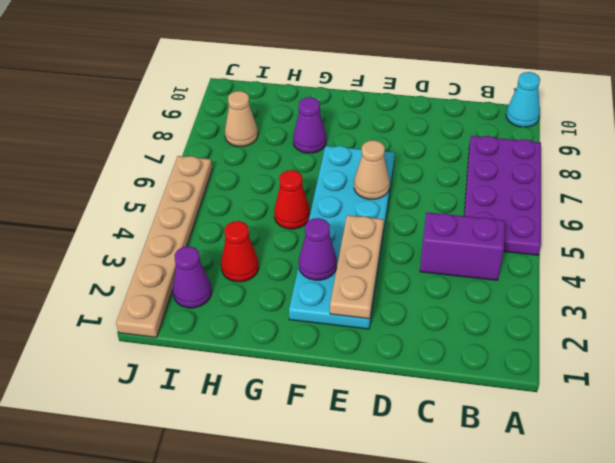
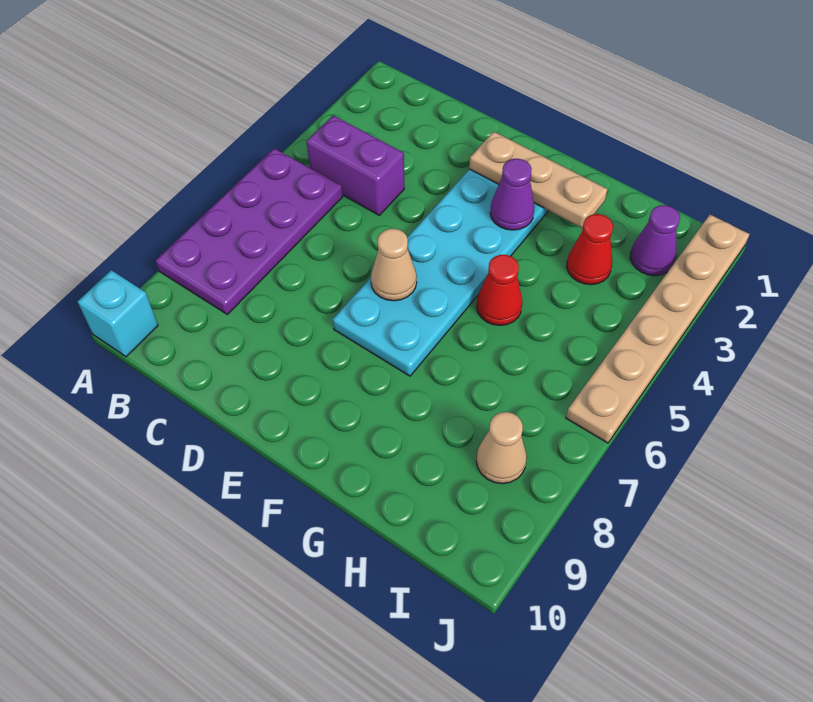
cyan cone A10 level 1 -> cyan brick A10 level 1
tan plate E2:E4 level 2 -> tan plate E2:G2 level 2
purple cone G8 level 1 -> none

